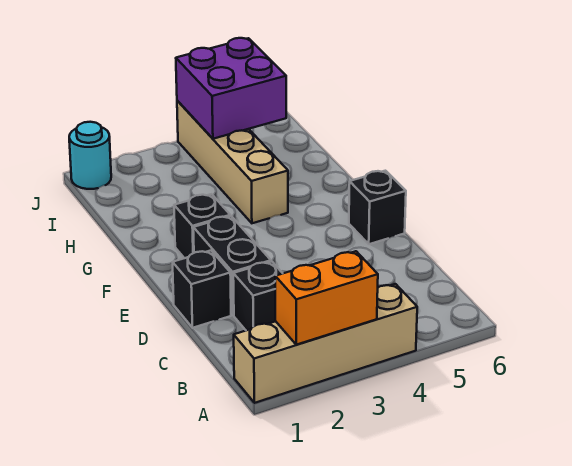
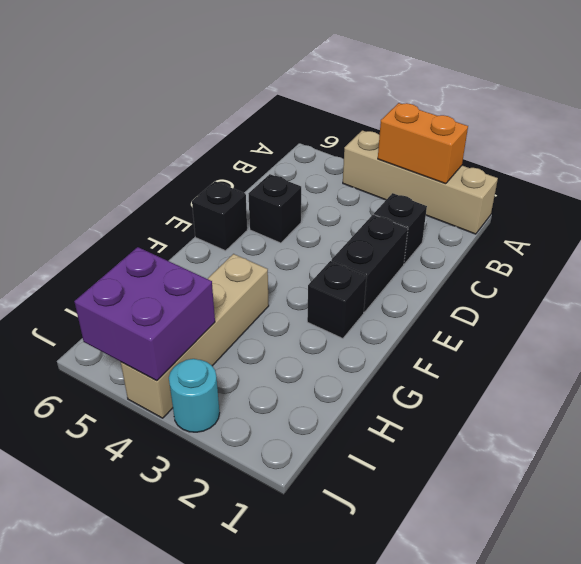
black brick D1 level 1 -> black brick D5 level 1
cyan round brick J1 level 1 -> cyan round brick J3 level 1

